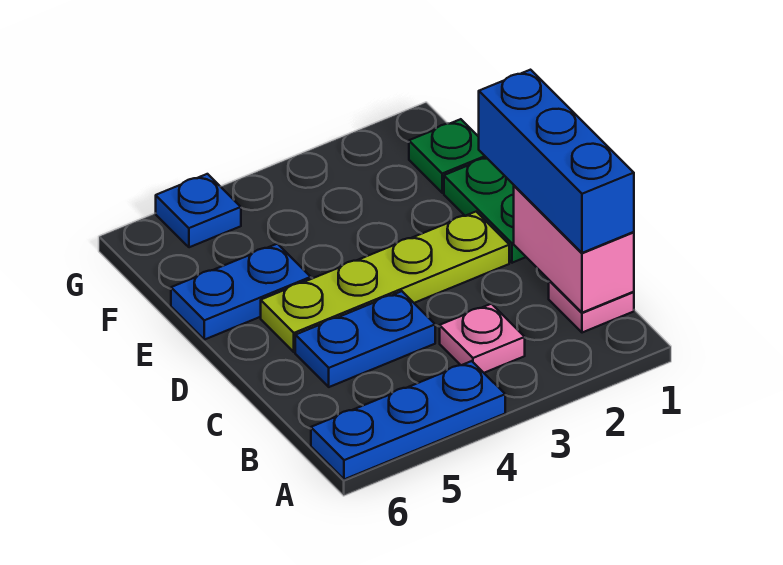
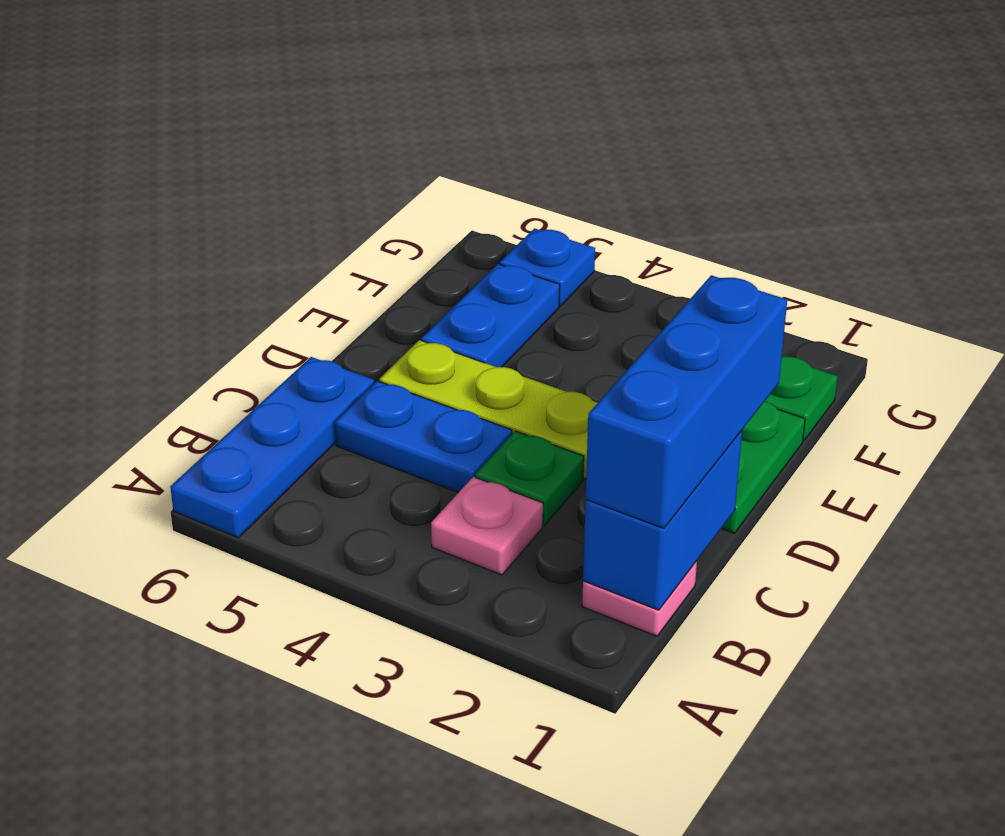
blue plate A4:A6 level 1 -> blue plate A6:C6 level 1
pink brick B1:C1 level 2 -> blue brick B1:C1 level 2
none -> green plate C3 level 1
blue plate E5:E6 level 1 -> blue plate E5:F5 level 1

